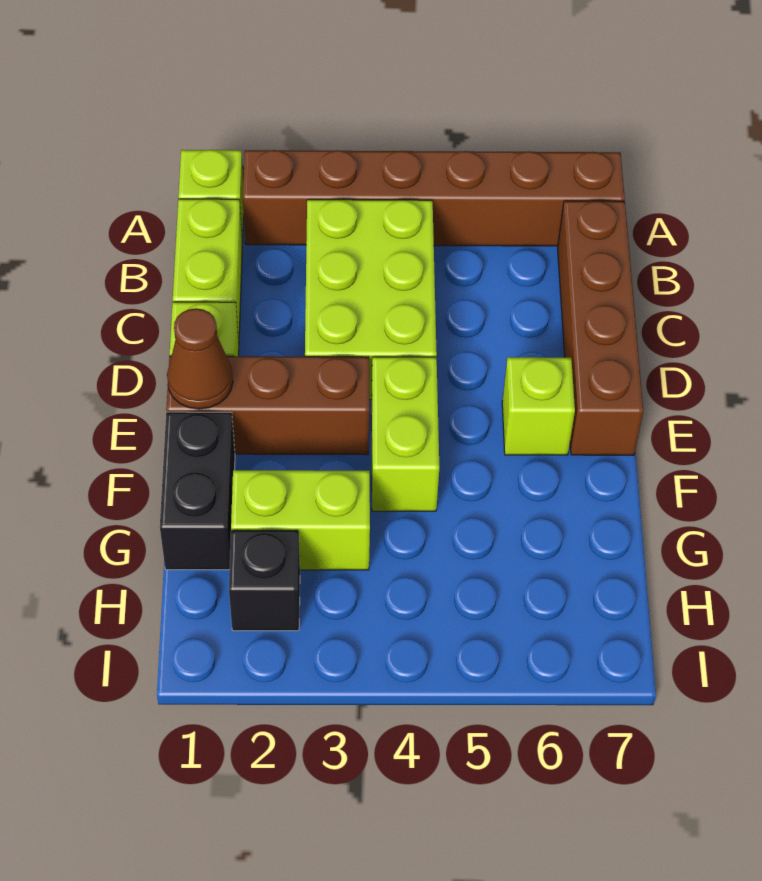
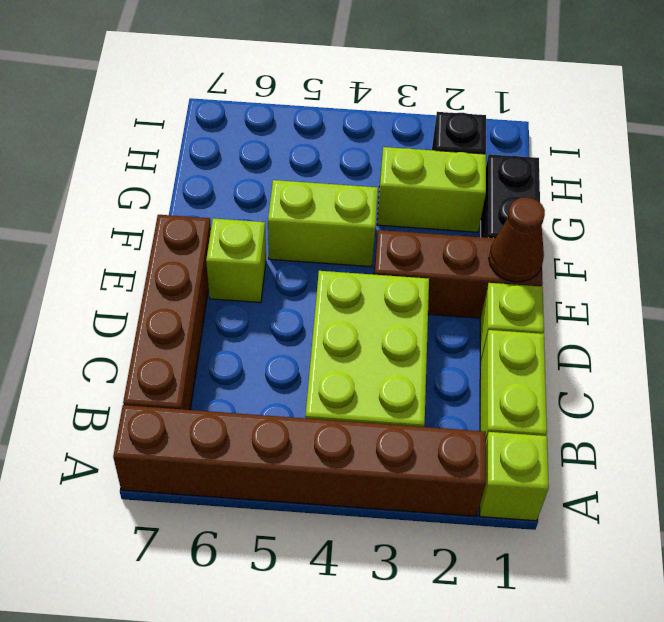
lime brick E4:F4 level 1 -> lime brick F4:F5 level 1

